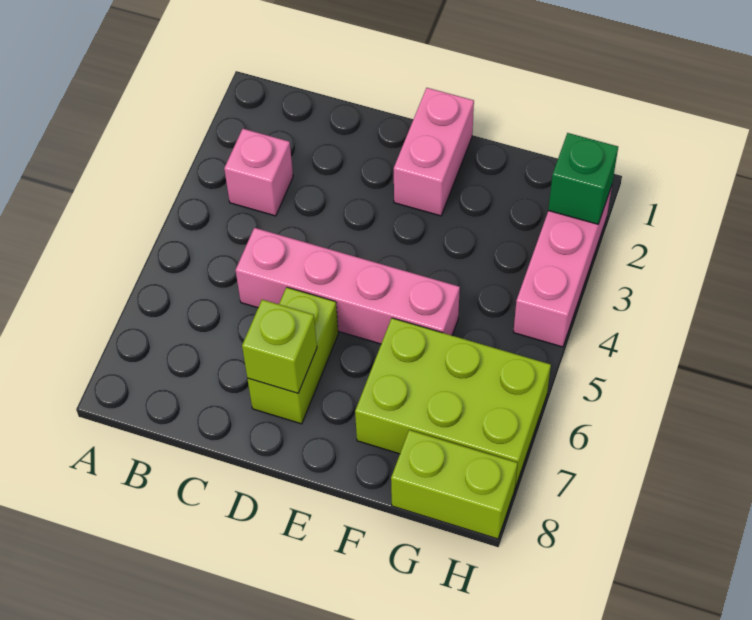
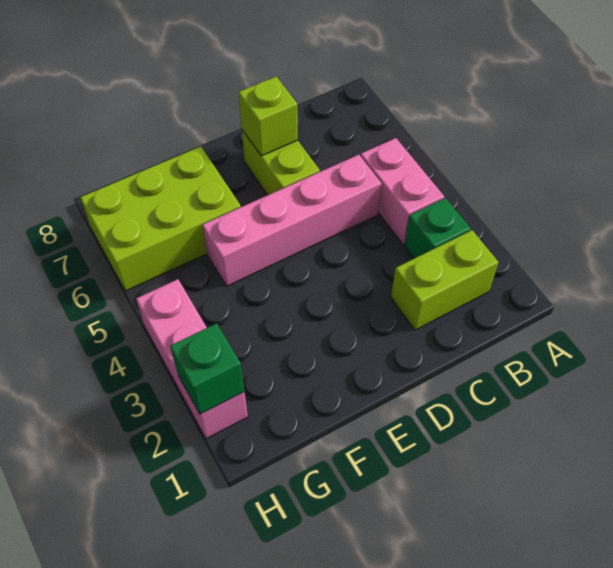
pink brick B3 level 1 -> green brick B3 level 1
pink brick E1:E2 level 1 -> pink brick B4:B5 level 1
lime brick G8:H8 level 1 -> lime brick B2:C2 level 1

